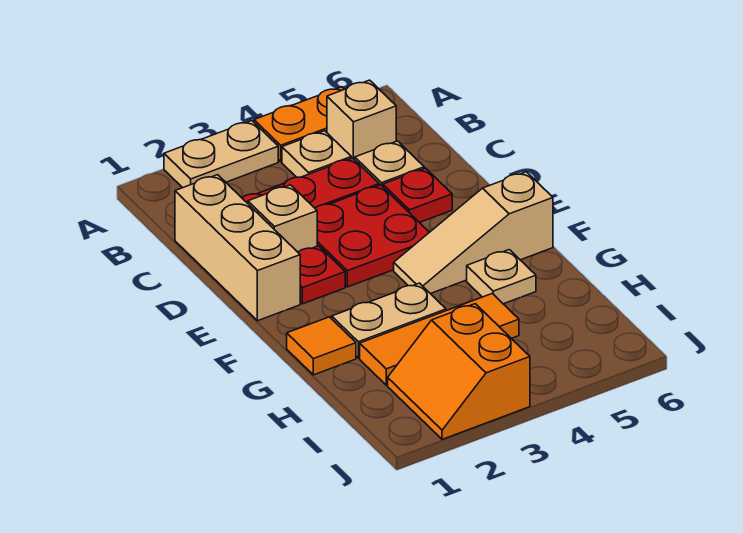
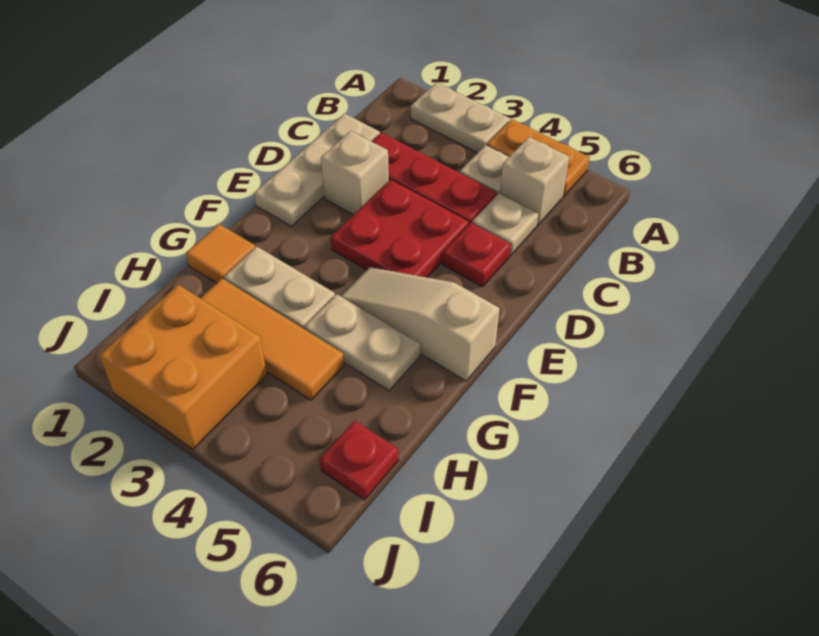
tan brick C1:E1 level 1 -> tan plate C1:E1 level 1
red plate E2 level 1 -> red plate I6 level 1
tan plate G5 level 1 -> tan plate G4:G5 level 1
orange slope I2:J3 level 1 top 3 -> orange brick I2:J3 level 1

